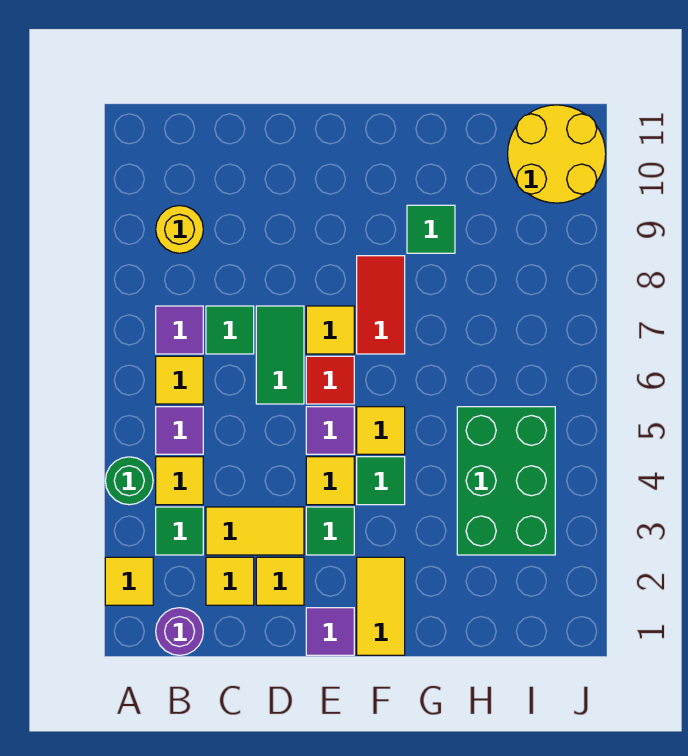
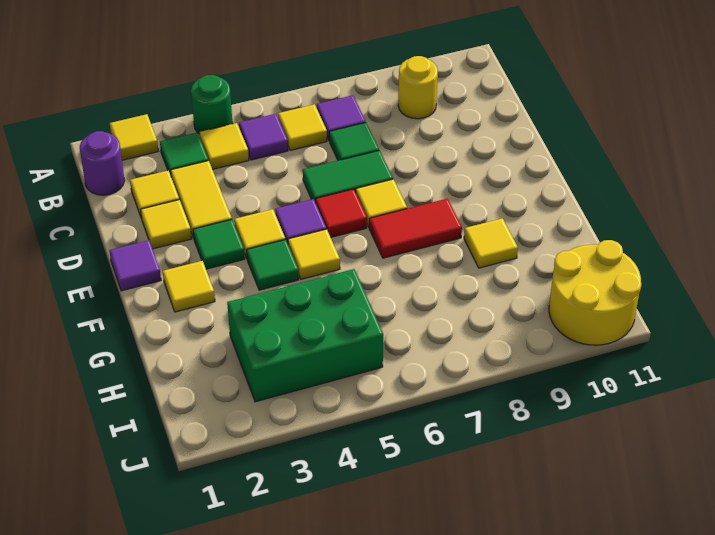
yellow tile F1:F2 level 1 -> yellow tile F2 level 1
green tile G9 level 1 -> yellow tile G9 level 1

